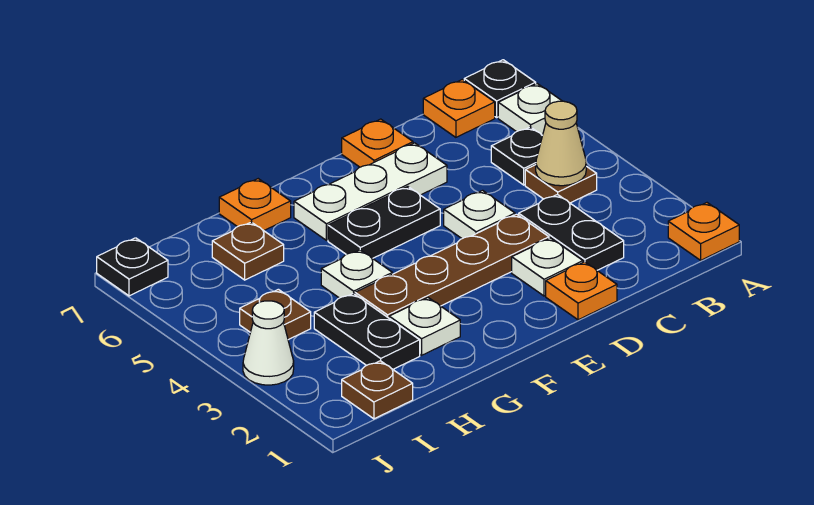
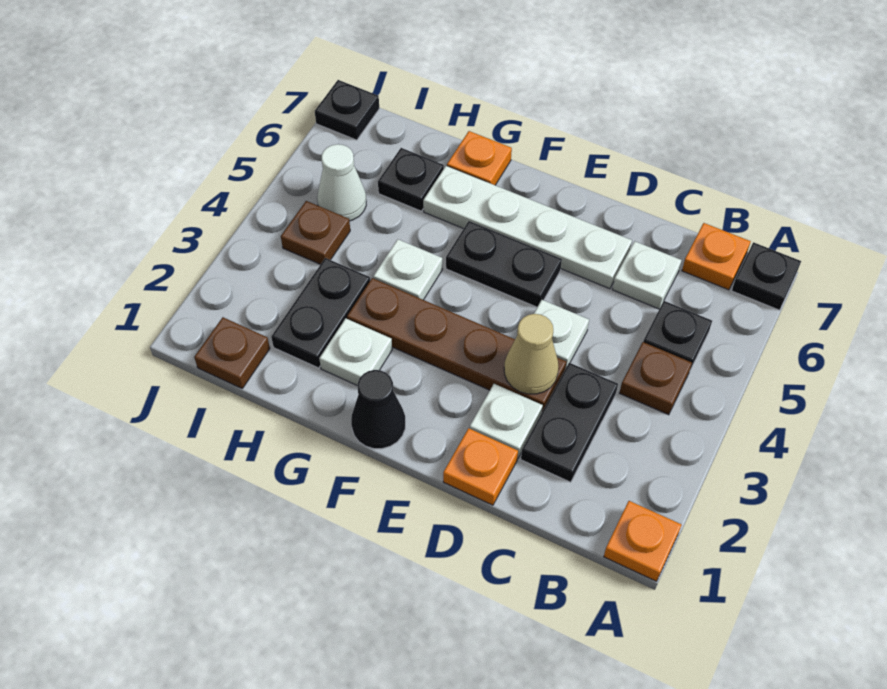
white plate A6 level 1 -> white plate C6 level 1
tan cone B4 level 2 -> tan cone D3 level 2
white plate D6:F6 level 1 -> white plate D6:G6 level 1
orange plate D7 level 1 -> none
none -> black cone F1 level 1
brown plate H6 level 1 -> black plate H6 level 1
white cone J3 level 1 -> white cone I5 level 1

